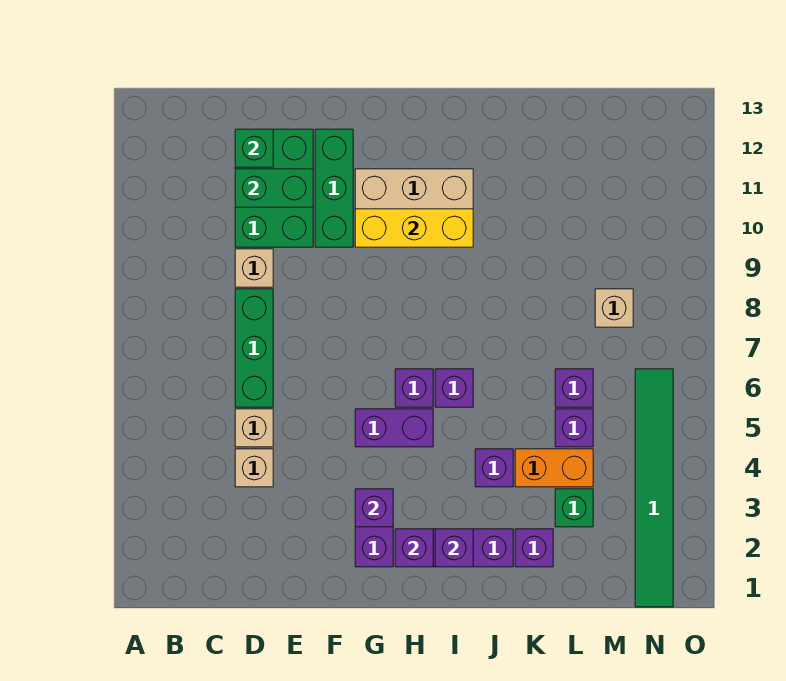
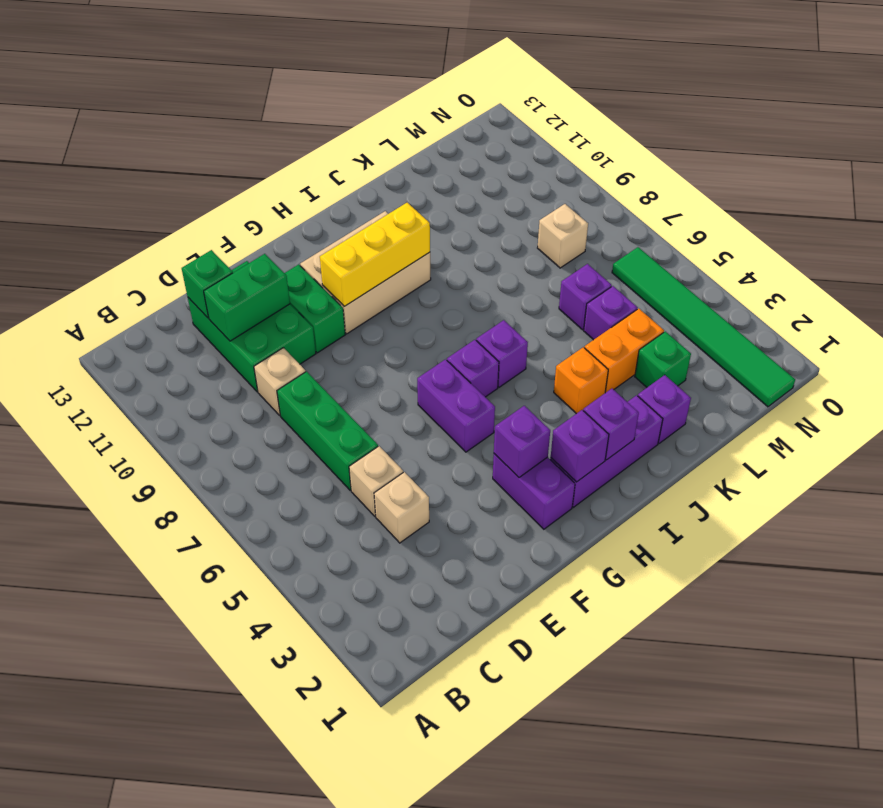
green brick F10:F12 level 1 -> green brick F10:F11 level 1
purple brick G5:H5 level 1 -> purple brick G5:G6 level 1
purple brick J4 level 1 -> orange brick J4 level 1

